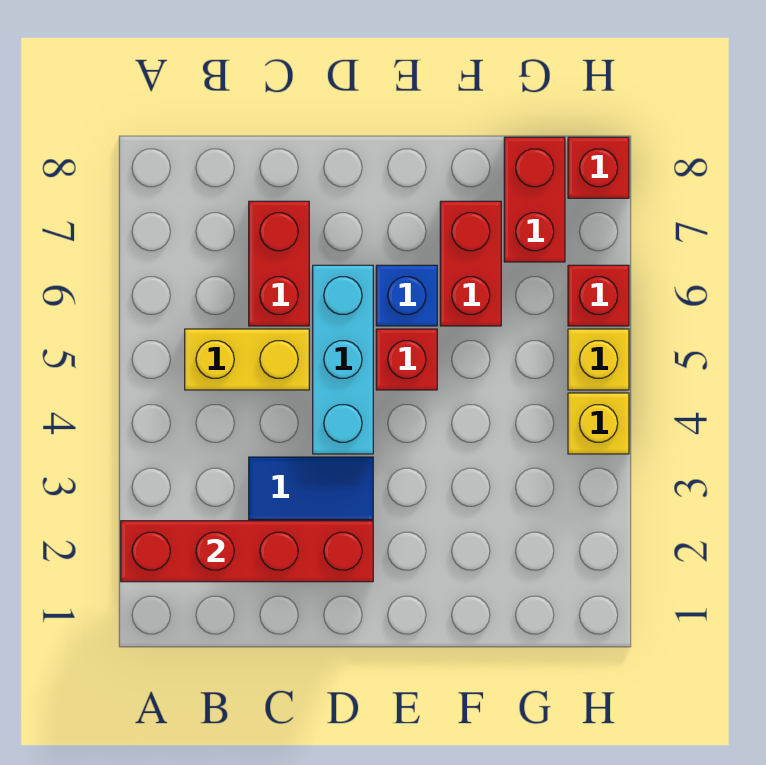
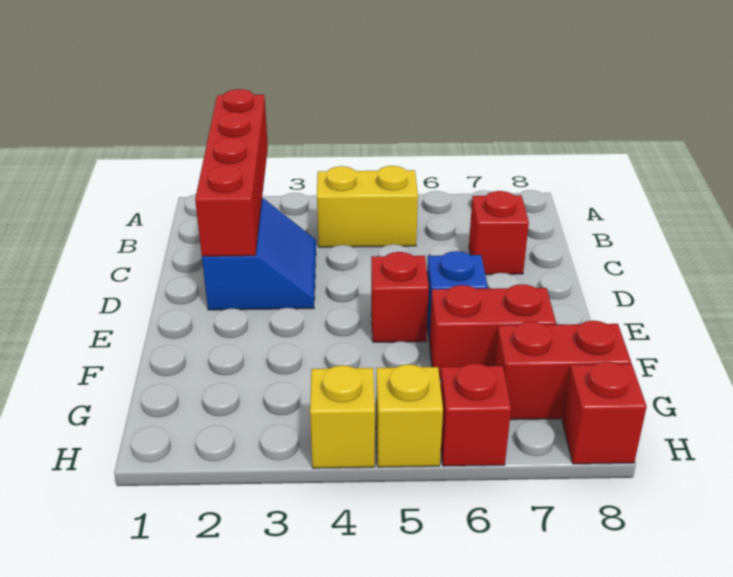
yellow brick B5:C5 level 1 -> yellow brick B4:B5 level 1
red brick C6:C7 level 1 -> red brick C7 level 1
cyan brick D4:D6 level 1 -> none

